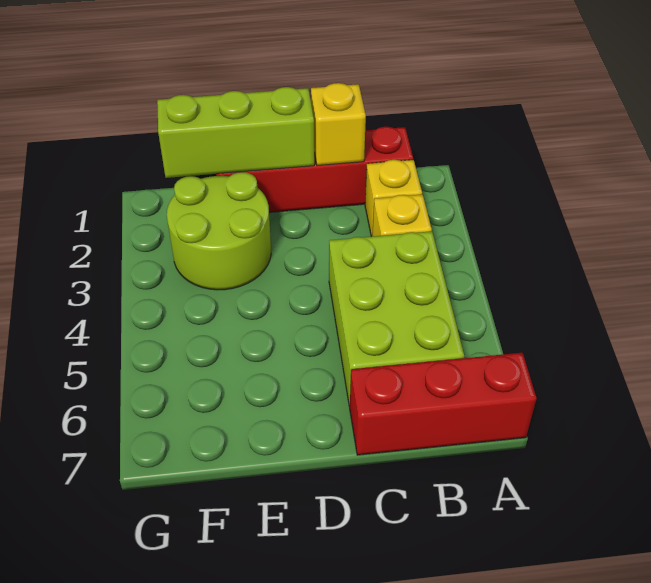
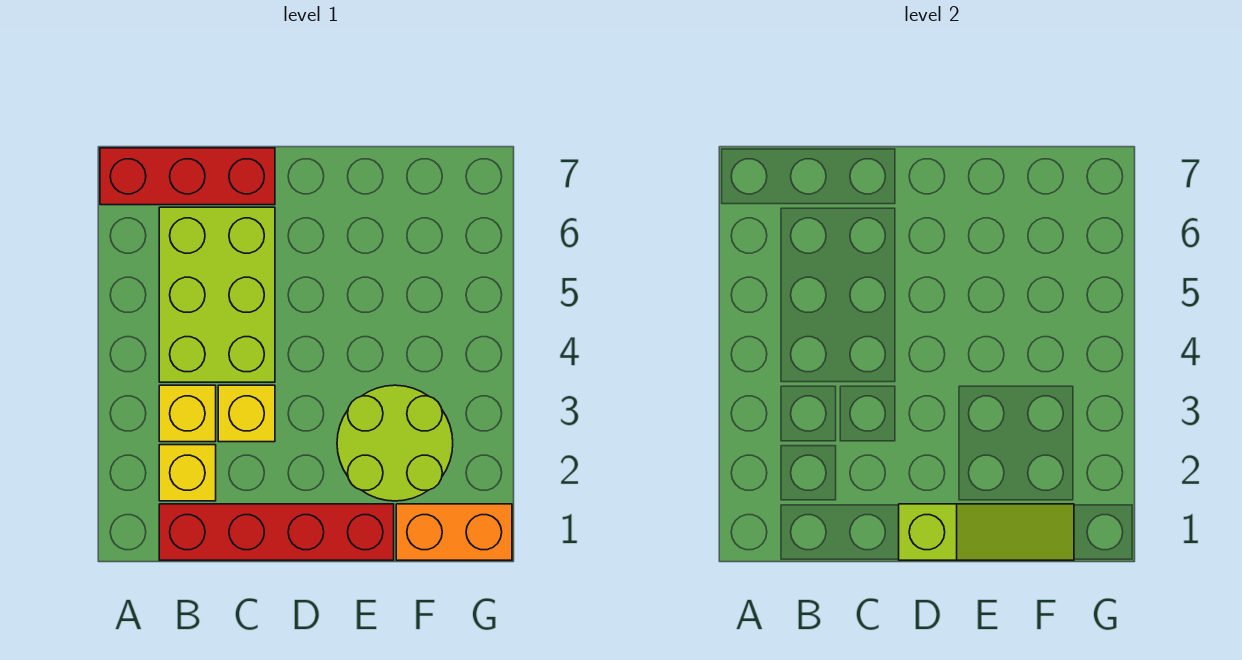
yellow brick C1 level 2 -> yellow brick C3 level 1
lime brick D1:F1 level 2 -> lime slope D1:F1 level 2 top D
none -> orange brick F1:G1 level 1

